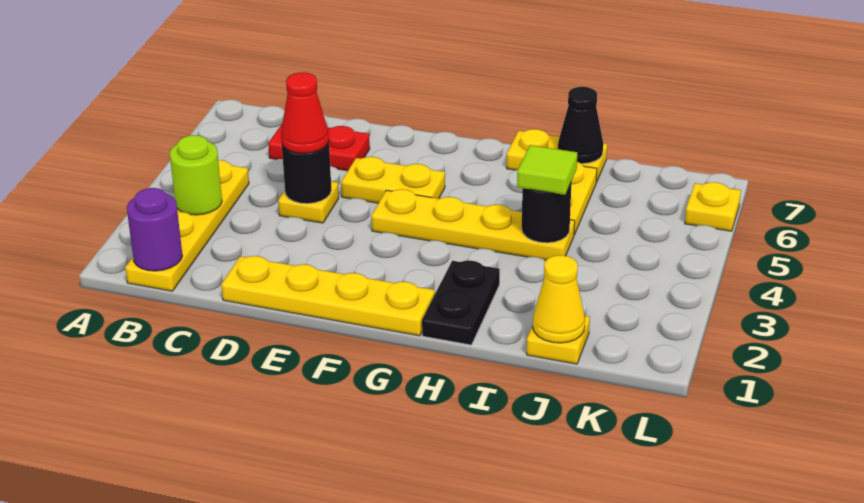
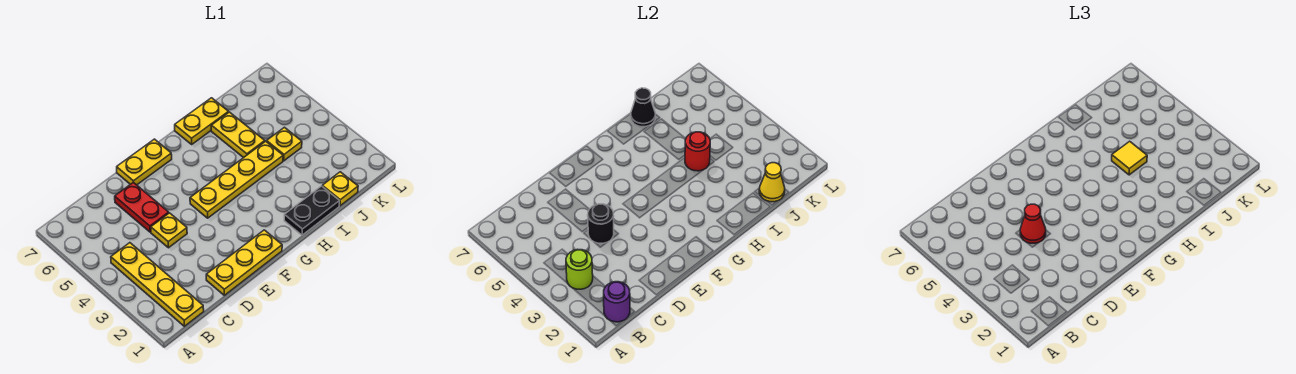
red plate C6:D6 level 1 -> red plate D5:D6 level 1
yellow plate D1:G1 level 1 -> yellow plate D1:F1 level 1
yellow plate E5:F5 level 1 -> yellow plate E7:F7 level 1
black plate H1:H2 level 1 -> black plate H1:I1 level 1
black round brick I4 level 2 -> red round brick I4 level 2
lime tile I4 level 3 -> yellow tile I4 level 3
yellow plate L6 level 1 -> yellow plate J4 level 1

